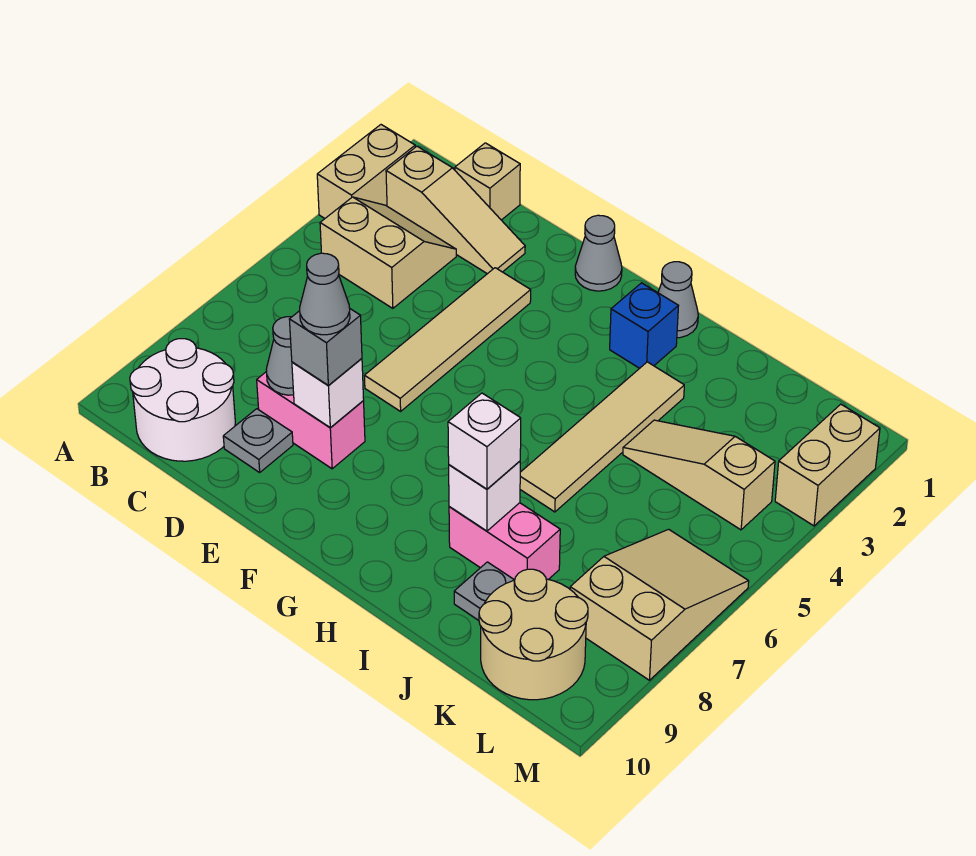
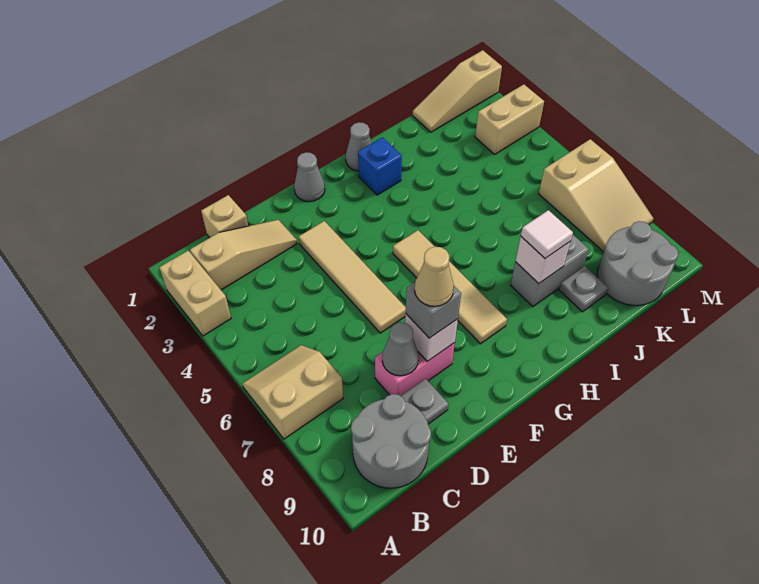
tan slope B3:C4 level 1 top 4 -> tan slope A6:B7 level 1 top 7
white round brick B9:C10 level 1 -> grey round brick B9:C10 level 1
grey cone E8 level 4 -> tan cone E8 level 4
tan tile I3:I6 level 1 -> tan tile G5:G8 level 1
pink brick I8:J8 level 1 -> grey brick I8:J8 level 1
white brick I8 level 3 -> white tile I8 level 3
tan slope J4:L4 level 1 top L -> tan slope K1:M1 level 1 top M
tan round brick K9:L10 level 1 -> grey round brick K9:L10 level 1
tan slope L6:M8 level 1 top 8 -> tan slope L6:M8 level 1 top 6
tan brick M2:M3 level 1 -> tan brick L3:M3 level 1

